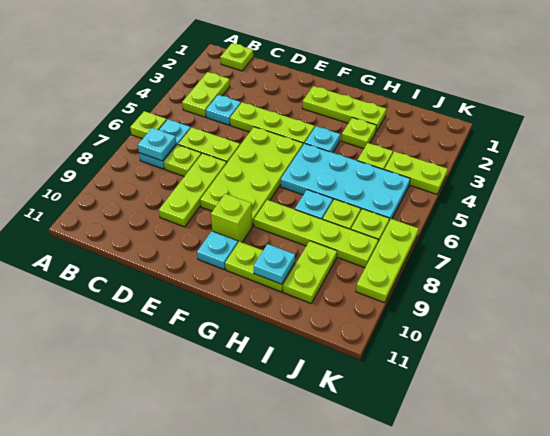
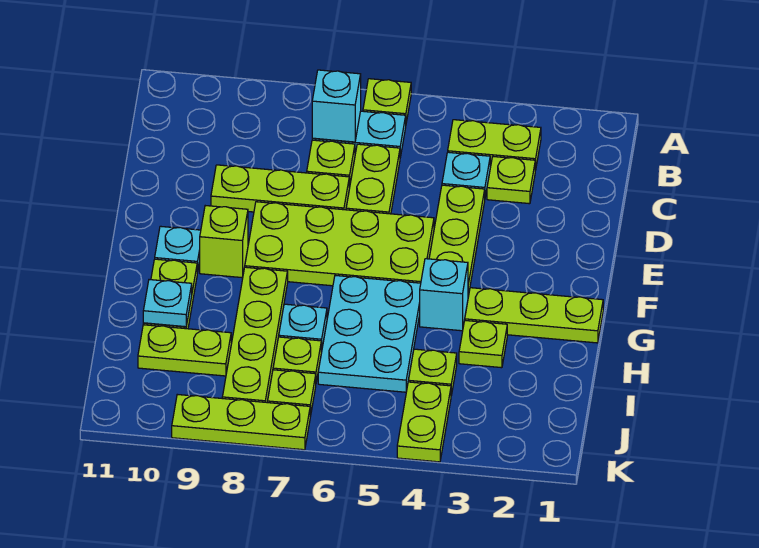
lime plate B1 level 1 -> lime plate C3 level 1
cyan plate B7 level 2 -> cyan brick B7 level 2
lime plate F2:H2 level 1 -> lime plate G1:G3 level 1
cyan plate G4 level 1 -> cyan brick G4 level 1
cyan plate G5:J6 level 1 -> cyan plate G5:I6 level 1

